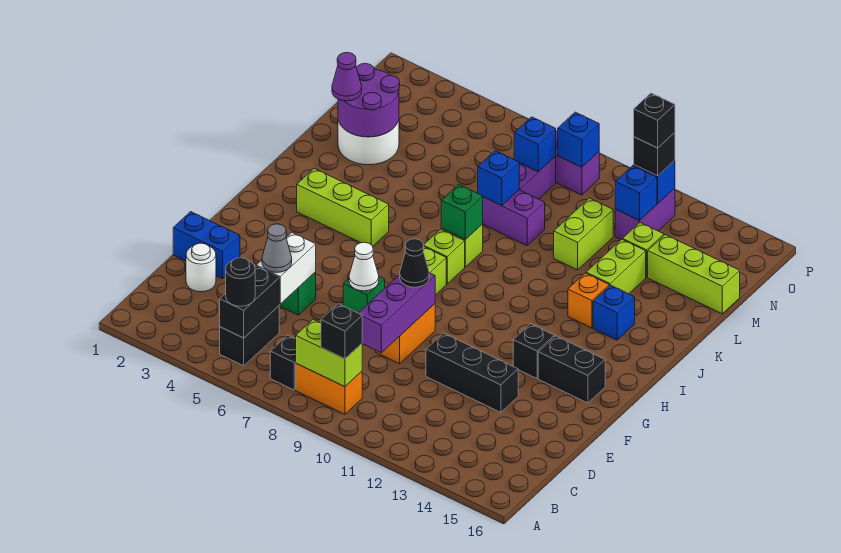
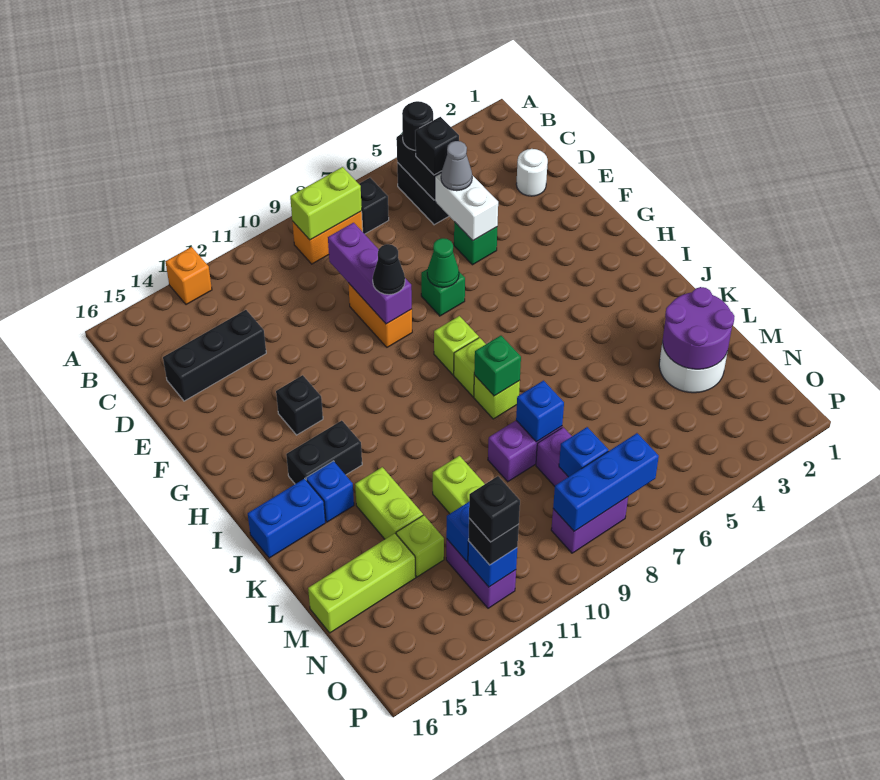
black brick B9 level 3 -> black brick C5 level 3
blue brick E1:E2 level 1 -> blue brick J15:J16 level 1
black brick E11:E13 level 1 -> black brick D13:D15 level 1
white cone F7 level 2 -> green cone F7 level 2
black brick G14:G15 level 1 -> black brick I13:I14 level 1
lime brick I3:I5 level 1 -> none
orange brick J13 level 1 -> orange brick A13 level 1
purple cone L2 level 3 -> none
blue brick O9 level 2 -> blue brick O7:O9 level 2

